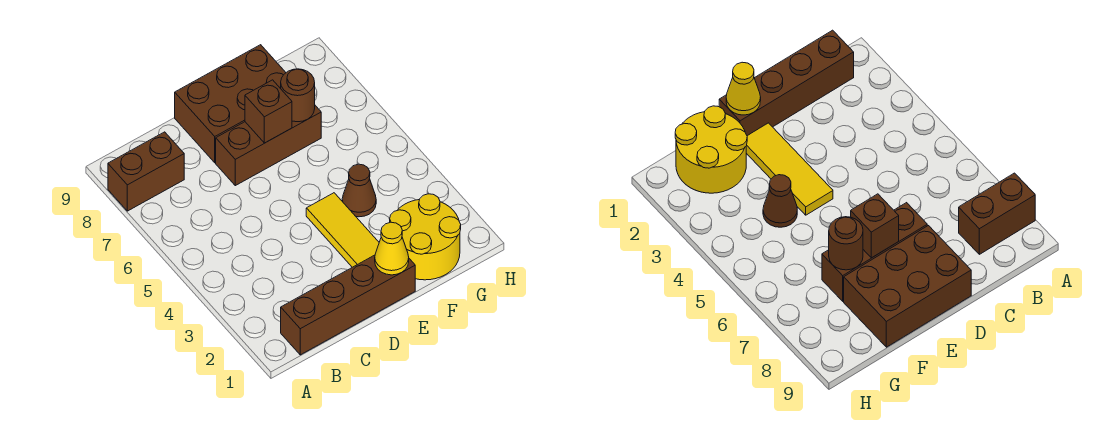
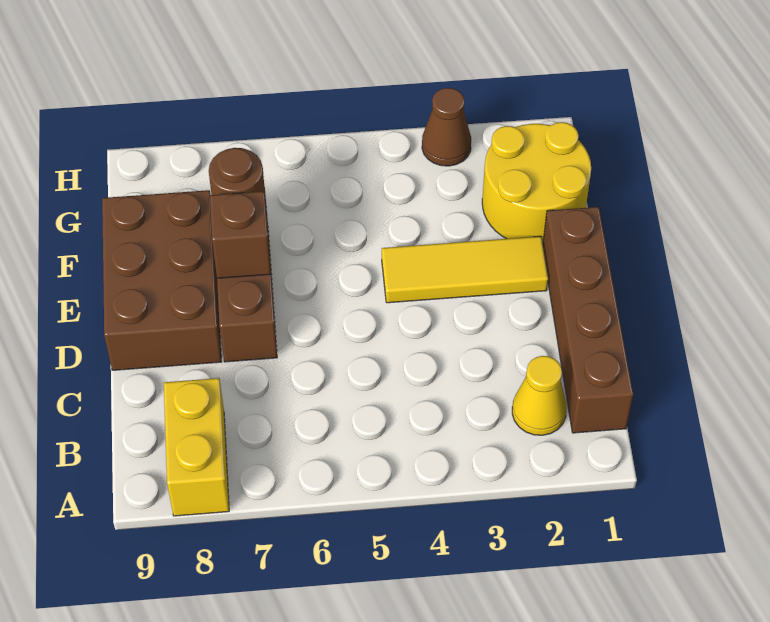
brown brick A8:B8 level 1 -> yellow brick A8:B8 level 1
yellow cone E1 level 2 -> yellow cone B2 level 1
brown cone F4 level 1 -> brown cone H3 level 1

